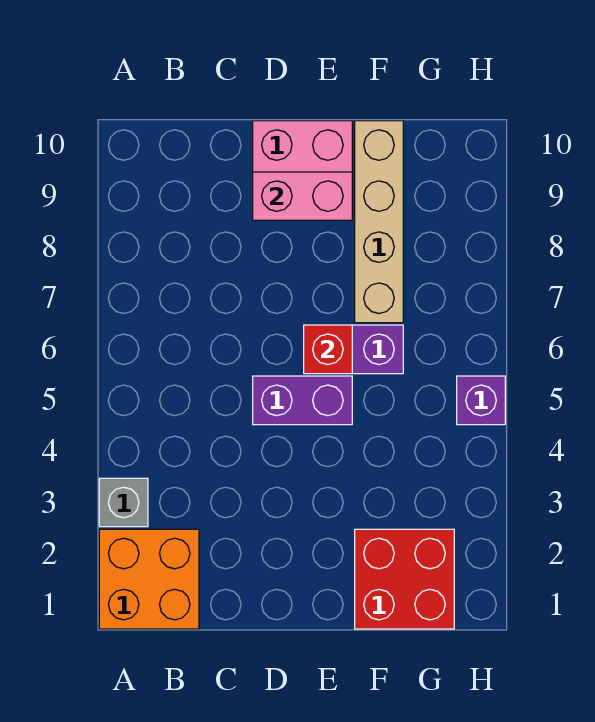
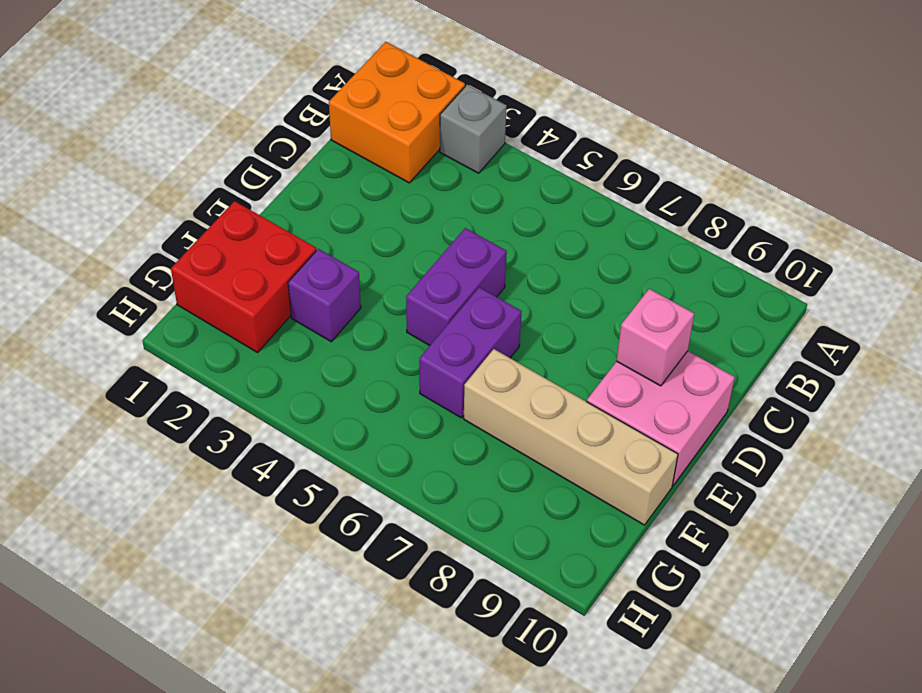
pink brick D9:E9 level 2 -> pink brick D9 level 2
red brick E6 level 2 -> none
purple brick H5 level 1 -> purple brick F3 level 1

